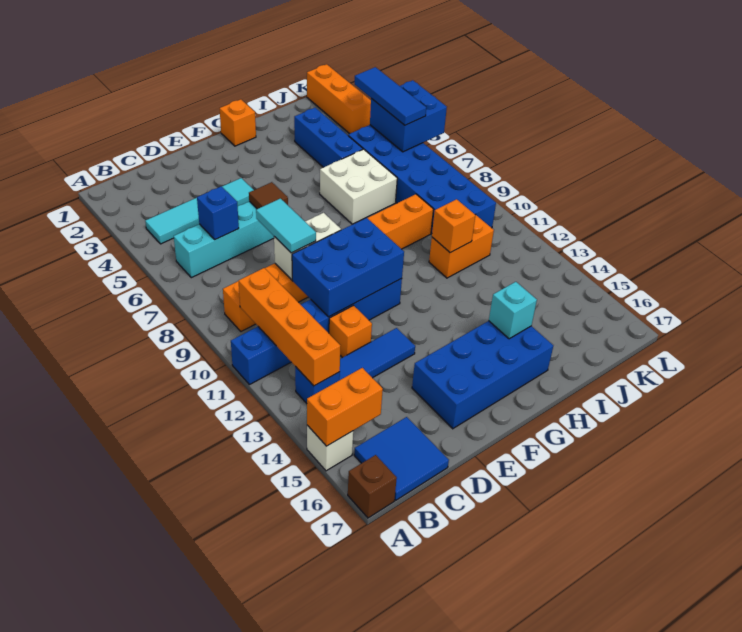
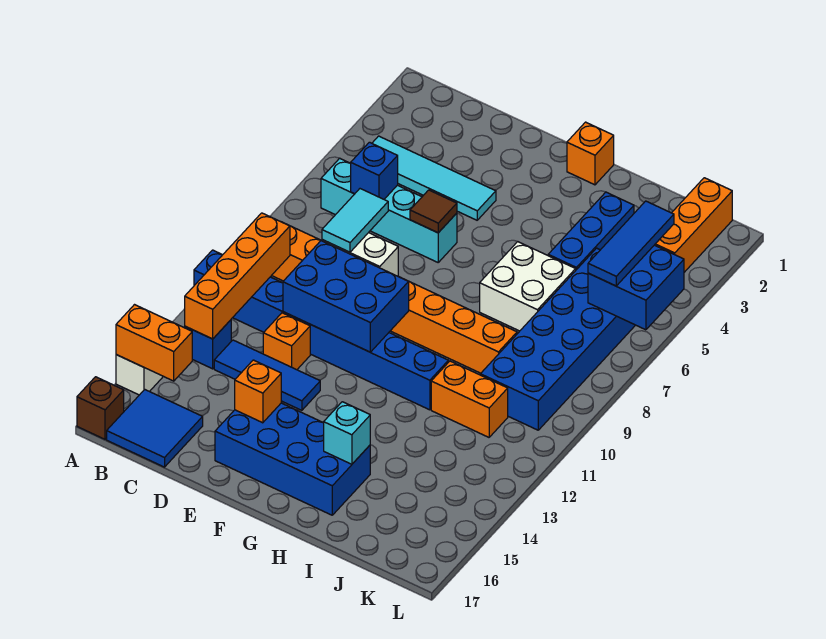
blue brick A11:F11 level 1 -> blue brick A11:H11 level 1
orange brick I11 level 2 -> orange brick E15 level 2

